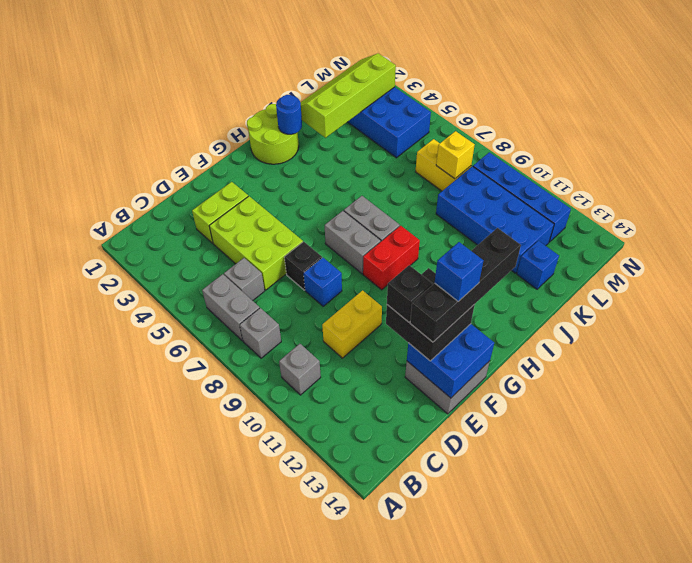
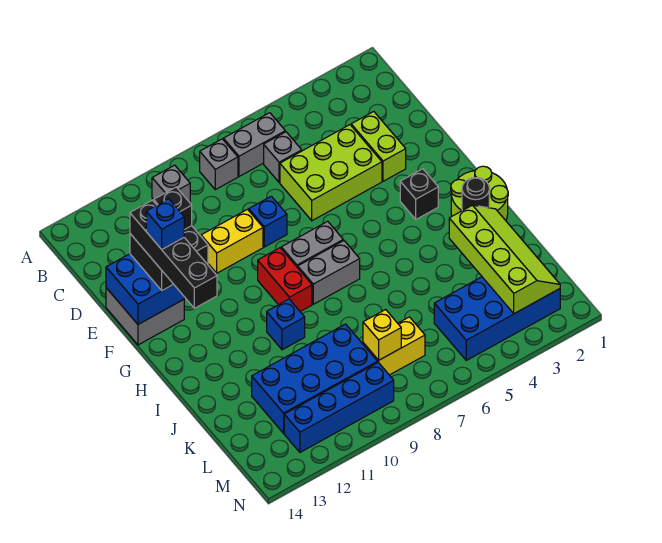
yellow brick D10:E10 level 1 -> yellow brick E9:E10 level 1
black brick E7 level 1 -> black brick G3 level 1
blue round brick I2 level 2 -> black round brick I2 level 2
blue brick K13 level 1 -> blue brick I10 level 1

